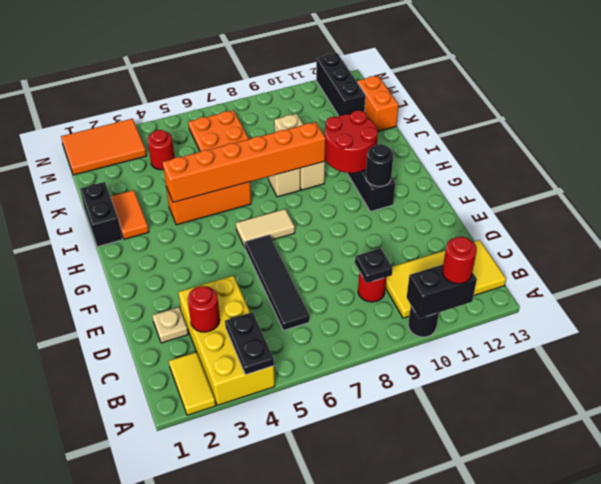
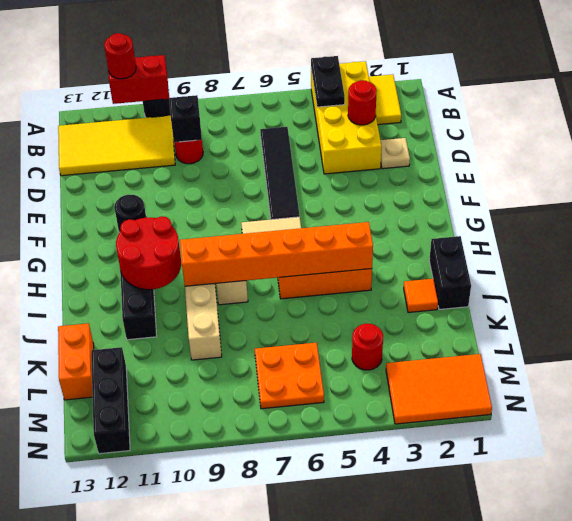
black brick A10:A11 level 2 -> red brick A10:A11 level 2
black plate C9 level 2 -> black brick C9 level 2
orange tile I2:J2 level 1 -> orange tile J2 level 1

